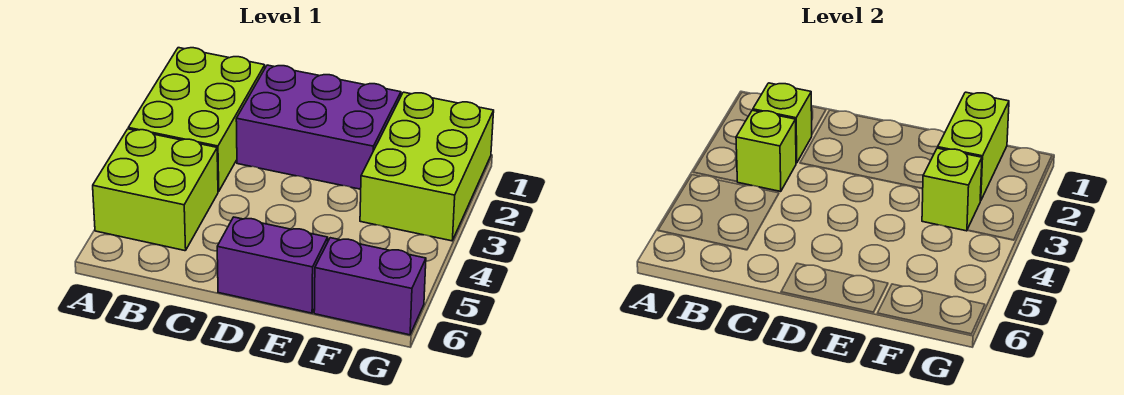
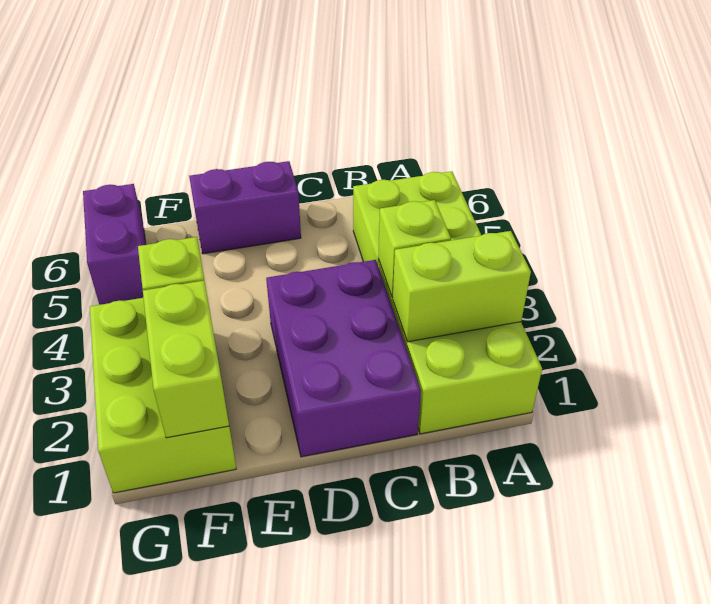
lime brick B2 level 2 -> lime brick A2:B2 level 2
purple brick C1:E2 level 1 -> purple brick C1:D3 level 1
purple brick F6:G6 level 1 -> purple brick G5:G6 level 1

